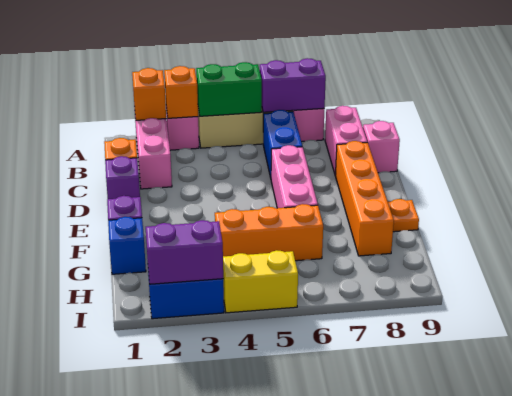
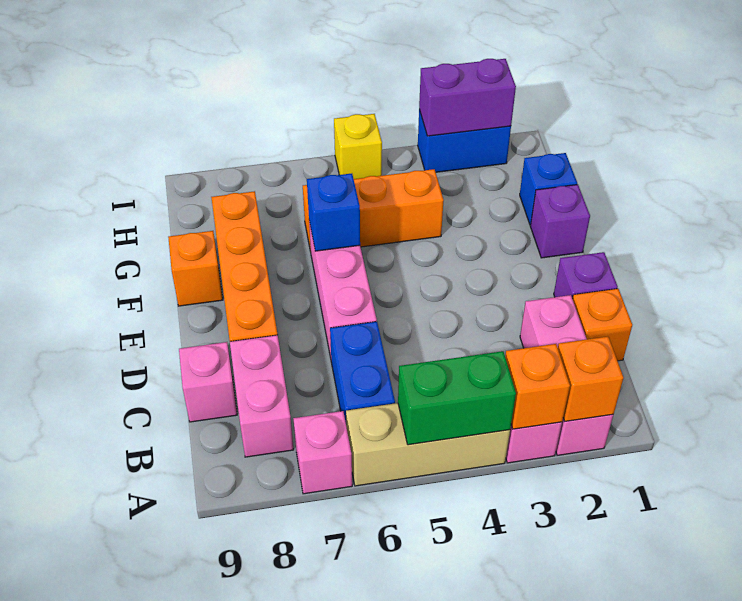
purple brick A6:A7 level 2 -> none
none -> blue brick F6 level 2
orange plate F9 level 1 -> orange brick F9 level 1
yellow brick I4:I5 level 1 -> yellow brick I5 level 1

